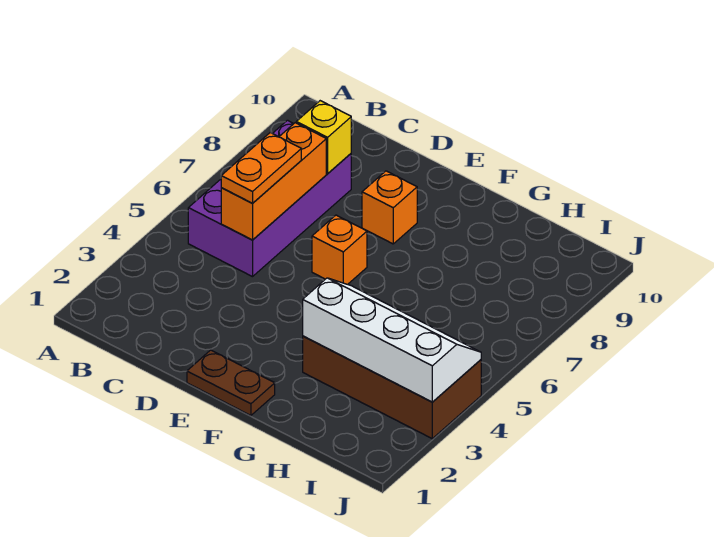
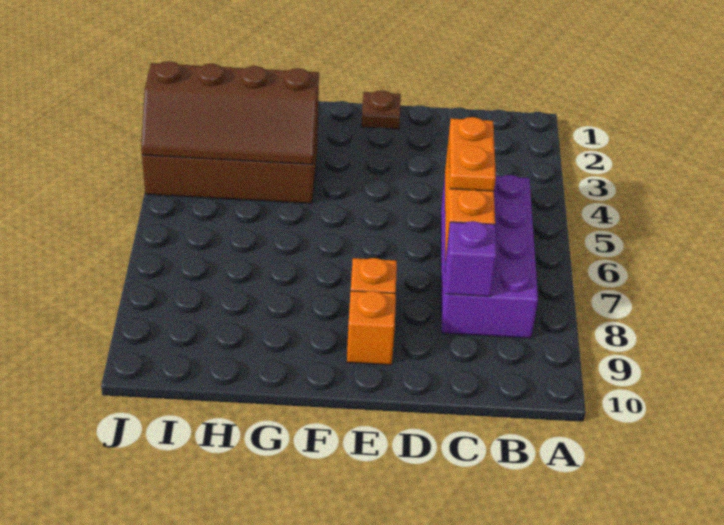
yellow brick C8 level 2 -> purple brick C8 level 2
brown plate E1:F1 level 1 -> brown plate E1 level 1
orange brick E6 level 1 -> orange brick E9 level 1
white slope G3:J4 level 2 top 3 -> brown slope G3:J4 level 2 top 3

